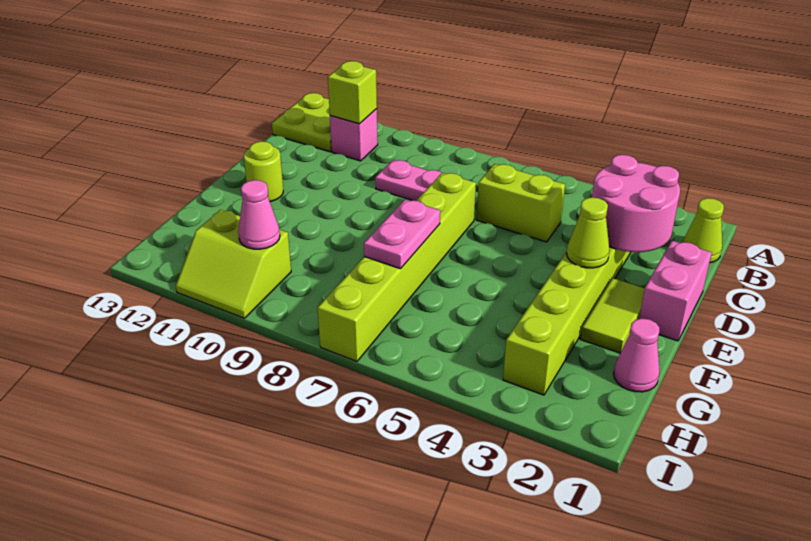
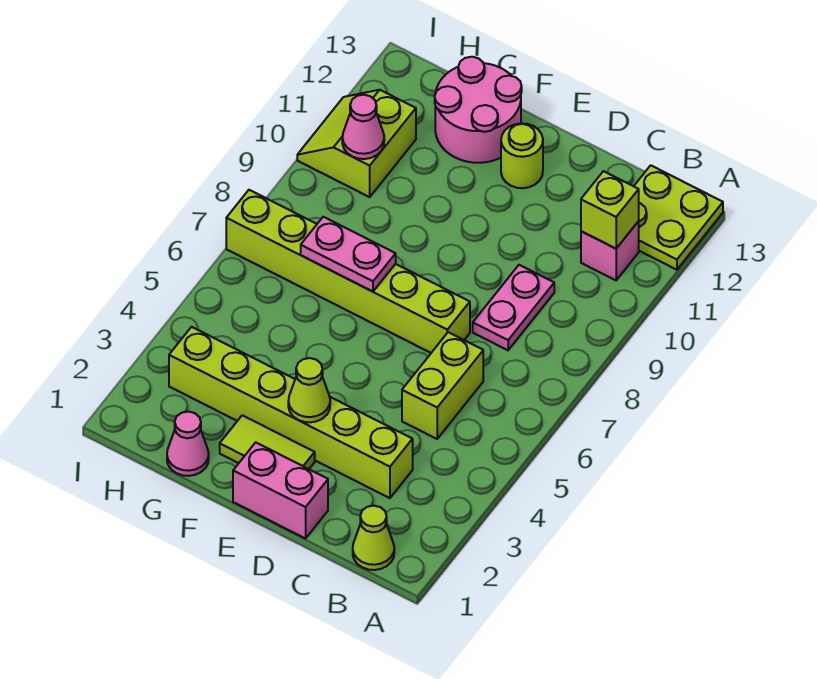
pink round brick C2:D3 level 2 -> pink round brick F12:G13 level 1

